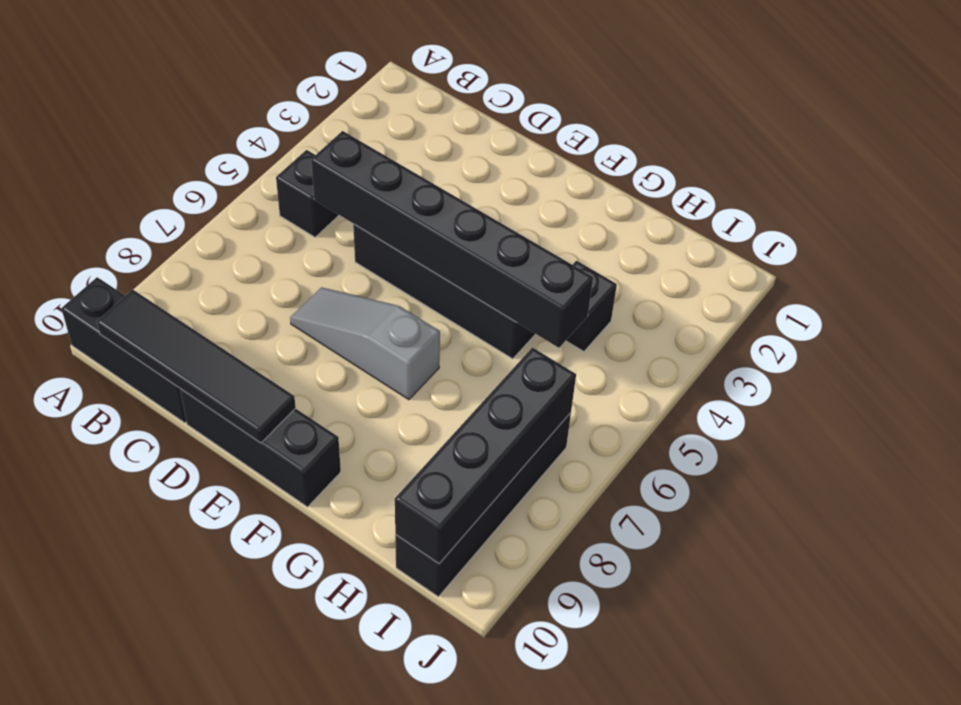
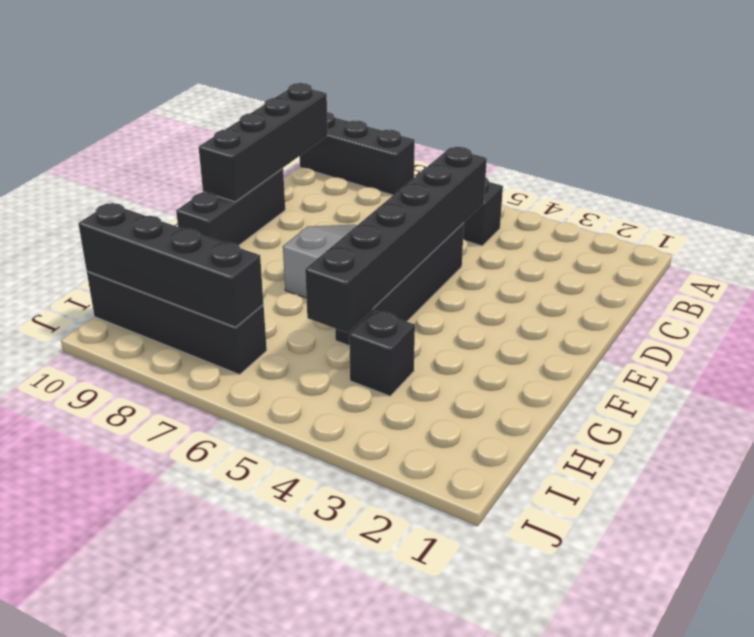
black brick A10:C10 level 1 -> black brick A8:A10 level 1
black tile B10:E10 level 2 -> black brick B10:E10 level 2

